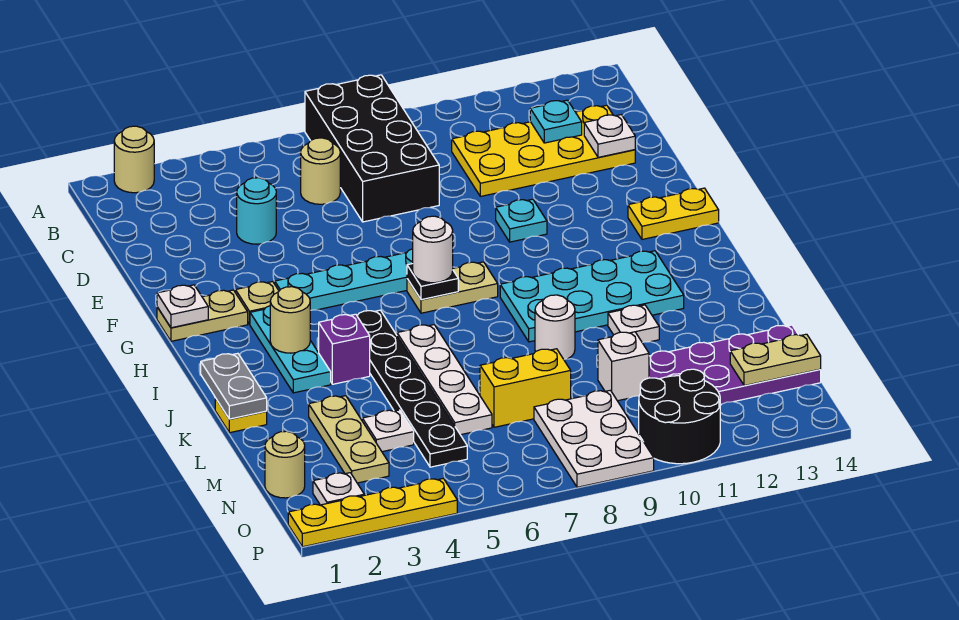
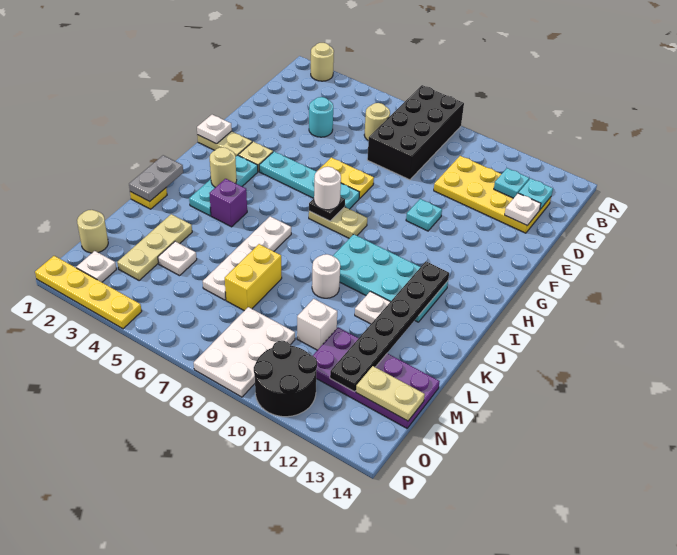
none -> cyan plate C13 level 2
yellow plate G13:G14 level 1 -> yellow plate F6:F7 level 1
black plate I5:N5 level 1 -> black plate I12:N12 level 2
yellow brick M7:M8 level 1 -> yellow brick L7:M7 level 1

